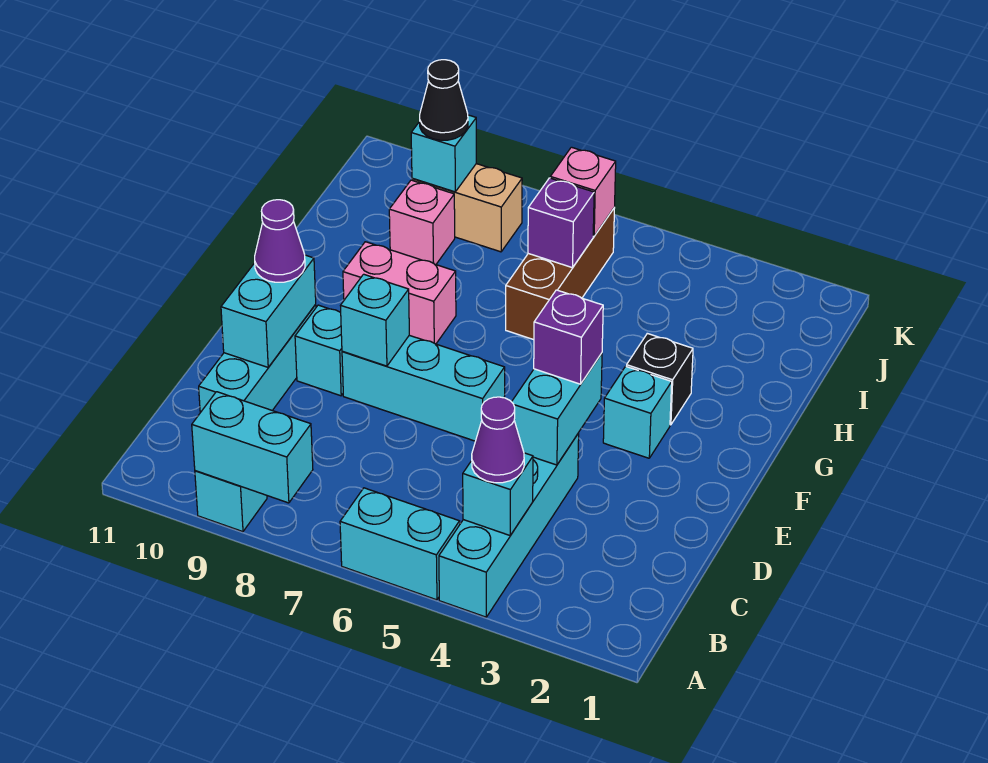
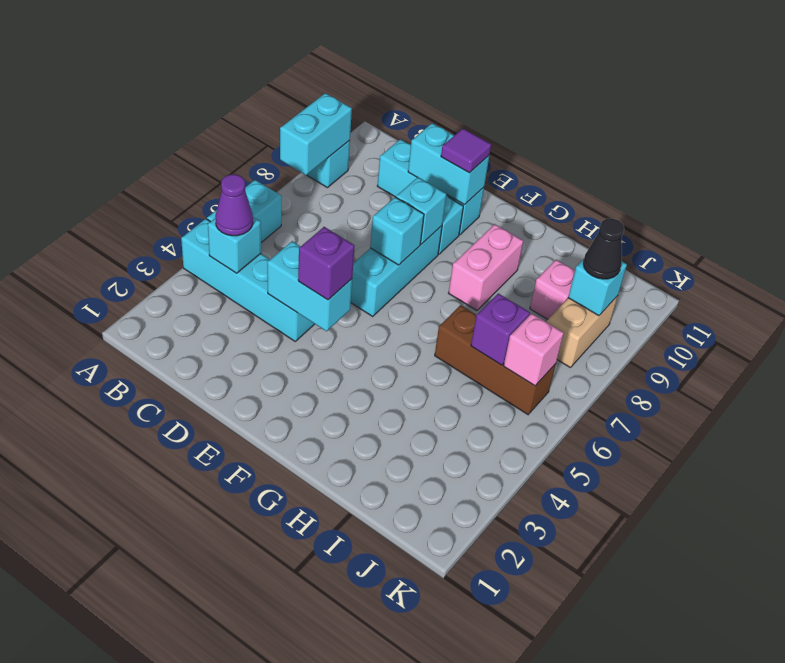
purple cone E10 level 3 -> purple tile E10 level 3
cyan brick F3 level 1 -> cyan brick E7 level 2
black brick G3 level 1 -> none

